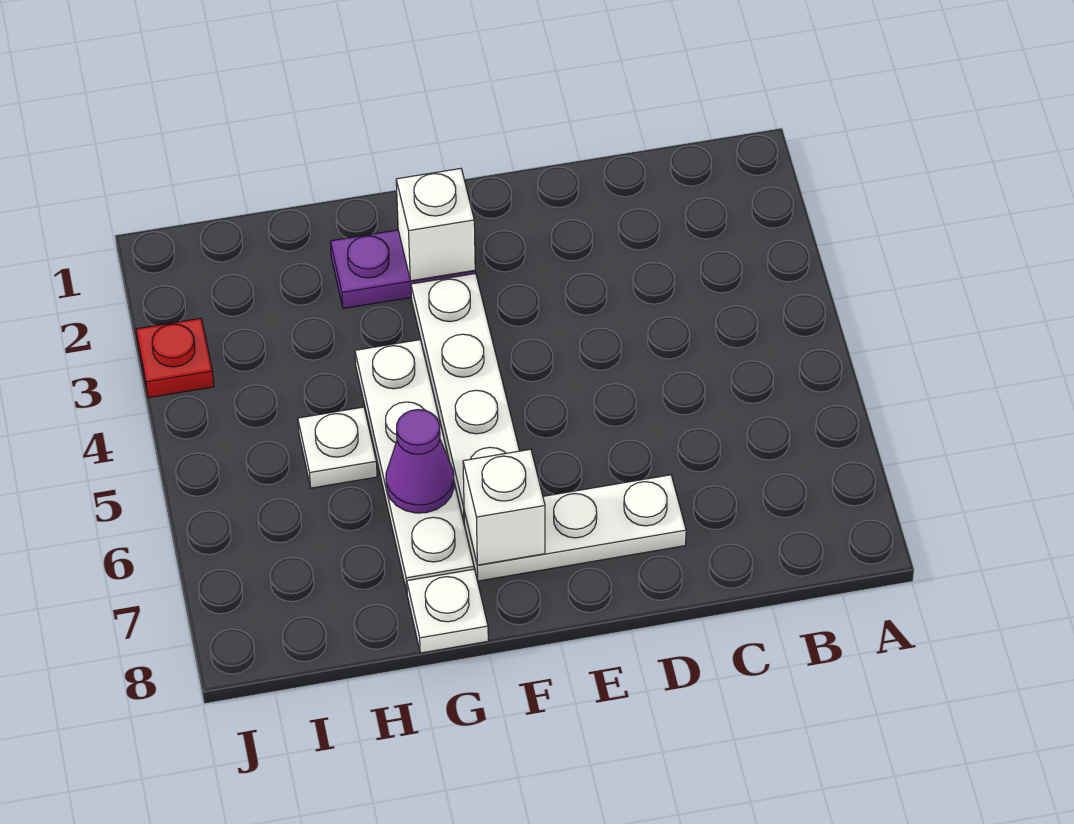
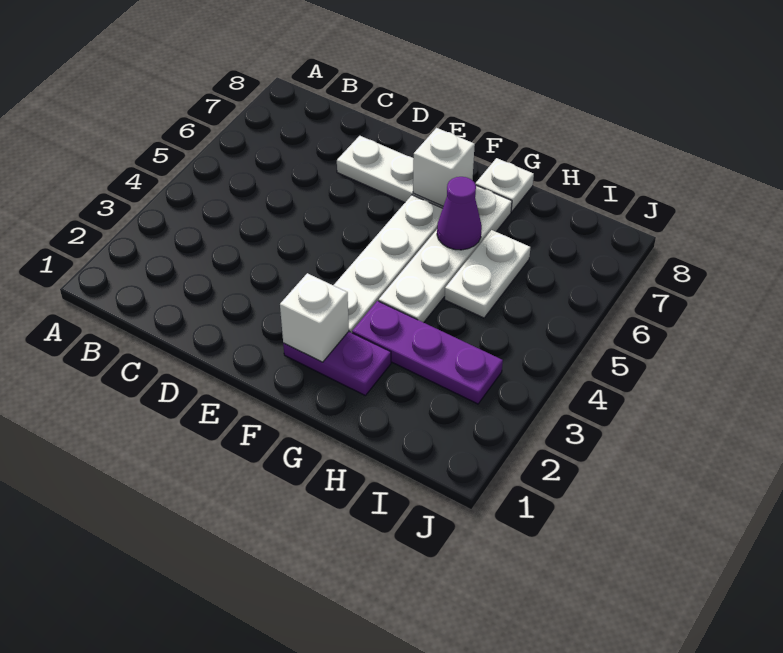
none -> purple plate G3:I3 level 1
white plate H5 level 1 -> white plate H5:H6 level 1
red plate J3 level 1 -> none

